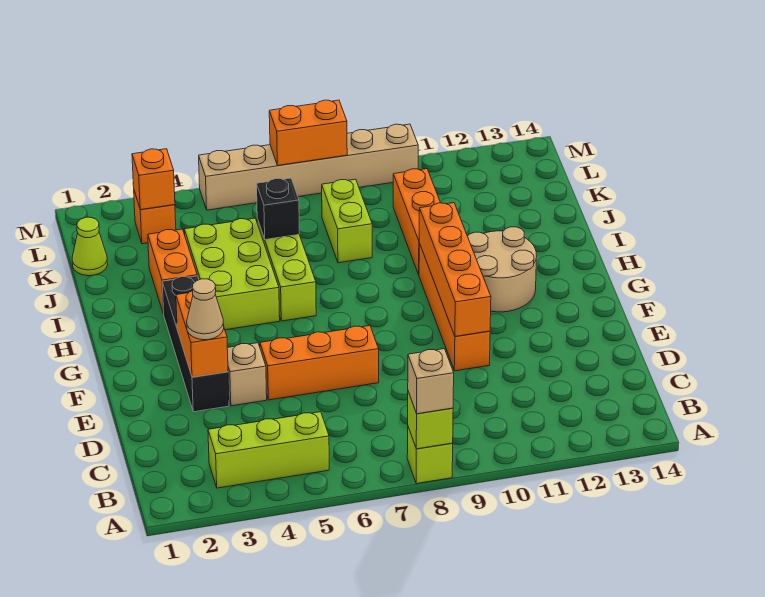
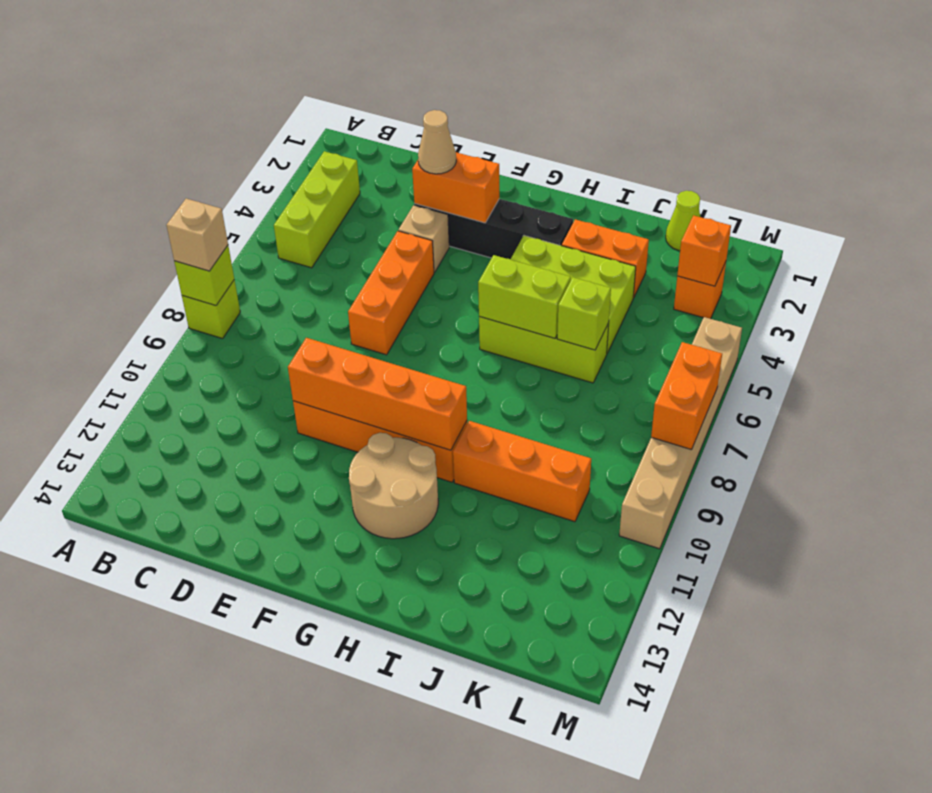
black brick J6 level 2 -> lime brick J6 level 2
lime brick J8:K8 level 1 -> lime brick H6:I6 level 2

